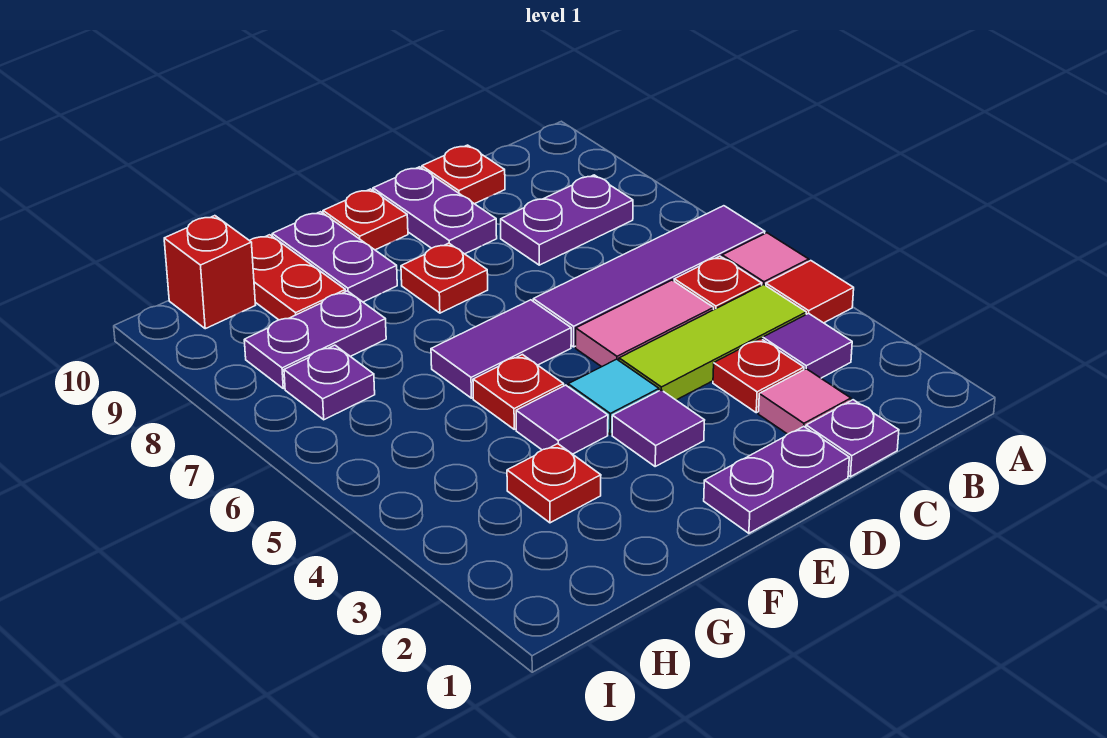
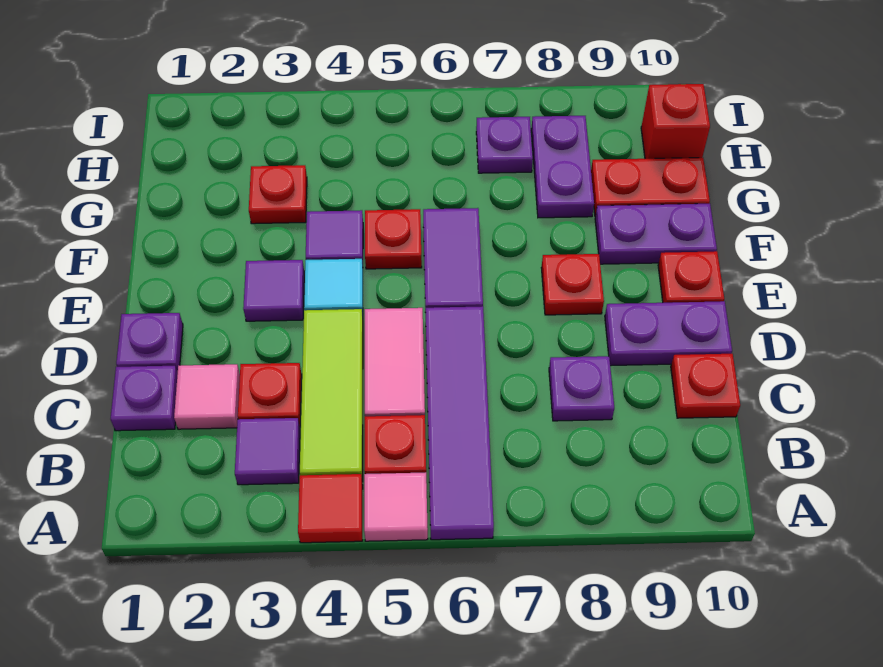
purple plate B8:C8 level 1 -> purple plate C8 level 1
purple plate D1:E1 level 1 -> purple plate D1 level 1

